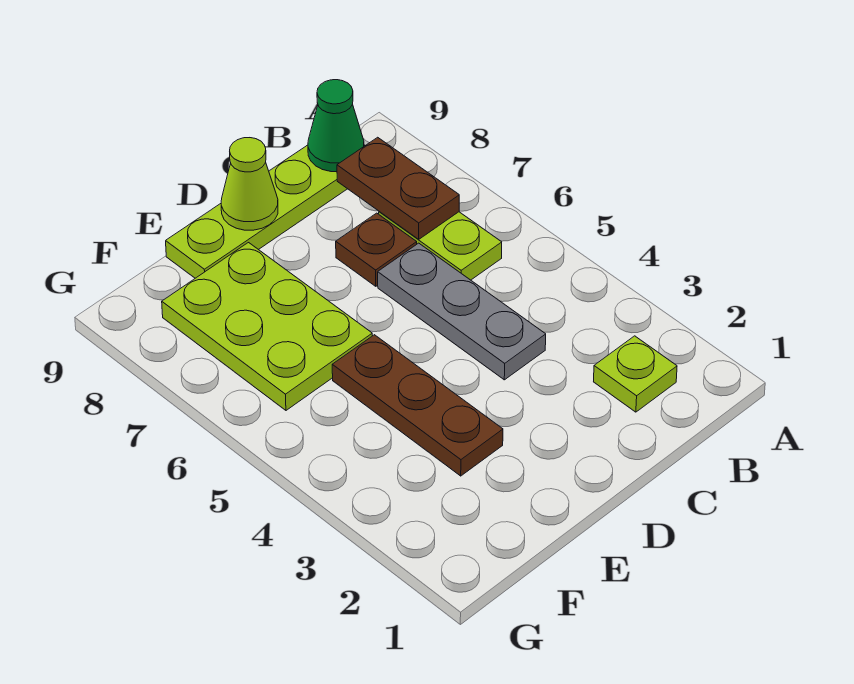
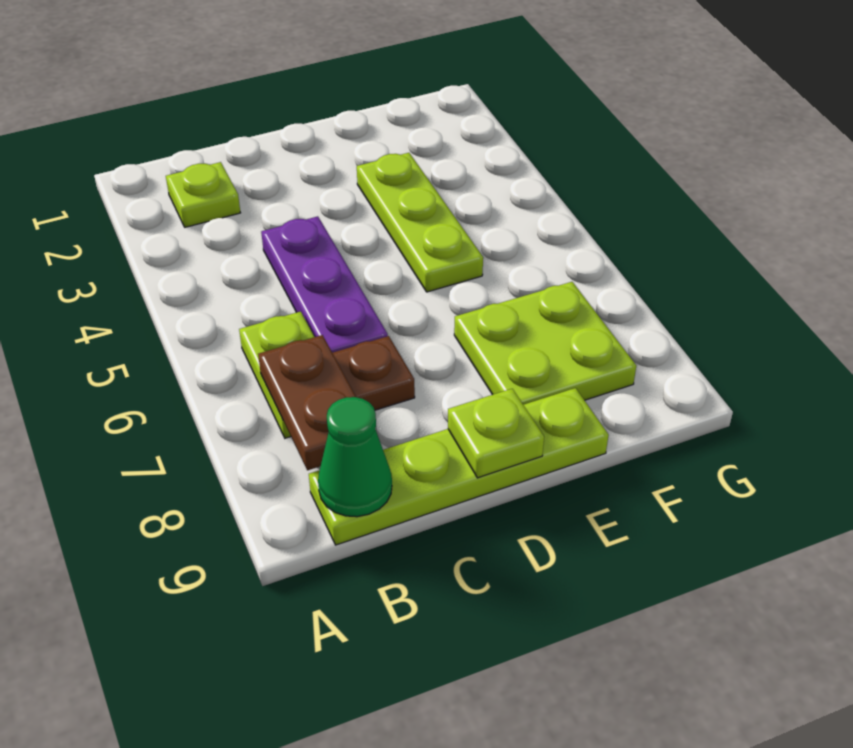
grey plate C4:C6 level 1 -> purple plate C4:C6 level 1
lime cone D9 level 2 -> lime plate D9 level 2
brown plate E3:E5 level 1 -> lime plate E3:E5 level 1
lime plate E6:F8 level 1 -> lime plate E7:F8 level 1

